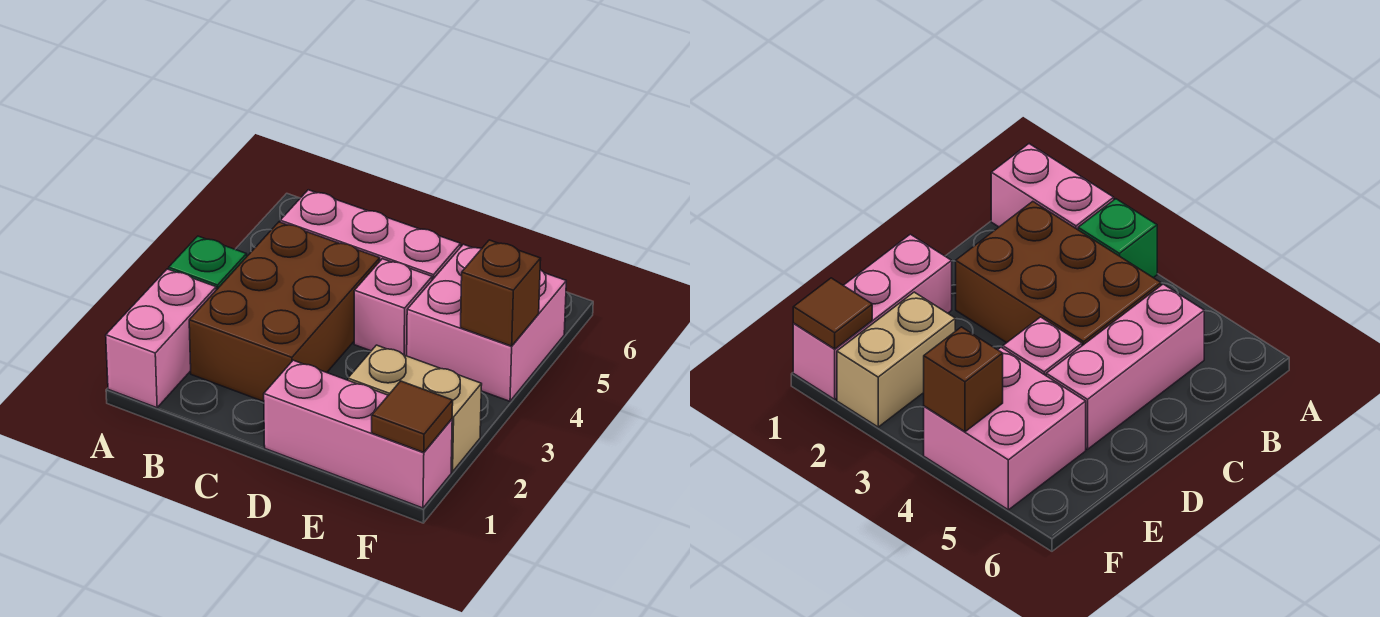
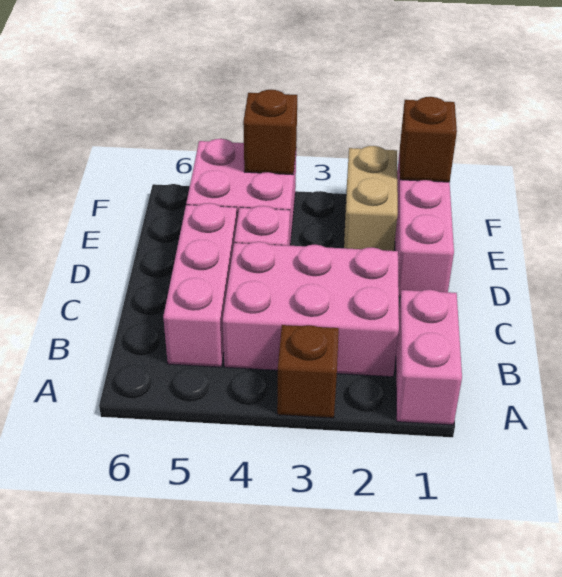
pink brick A1:A2 level 1 -> pink brick A1:B1 level 1
green brick A3 level 1 -> brown brick A3 level 1
brown brick B2:C4 level 1 -> pink brick B2:C4 level 1
brown tile F1 level 2 -> brown brick F1 level 2

